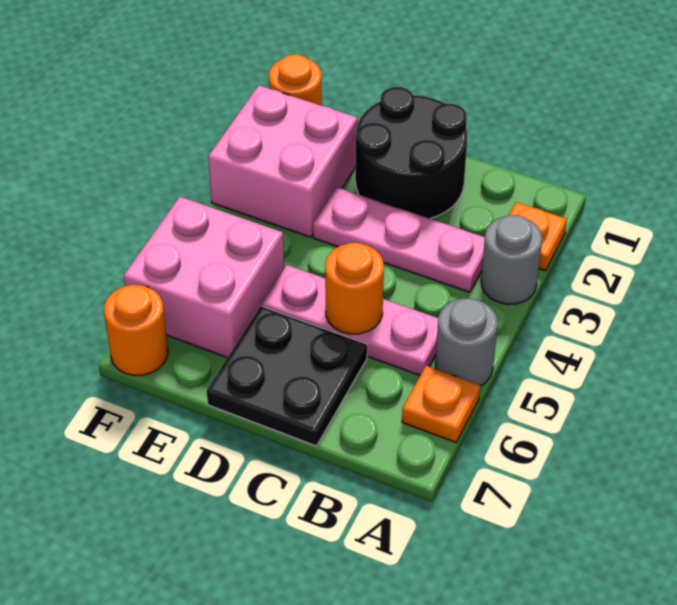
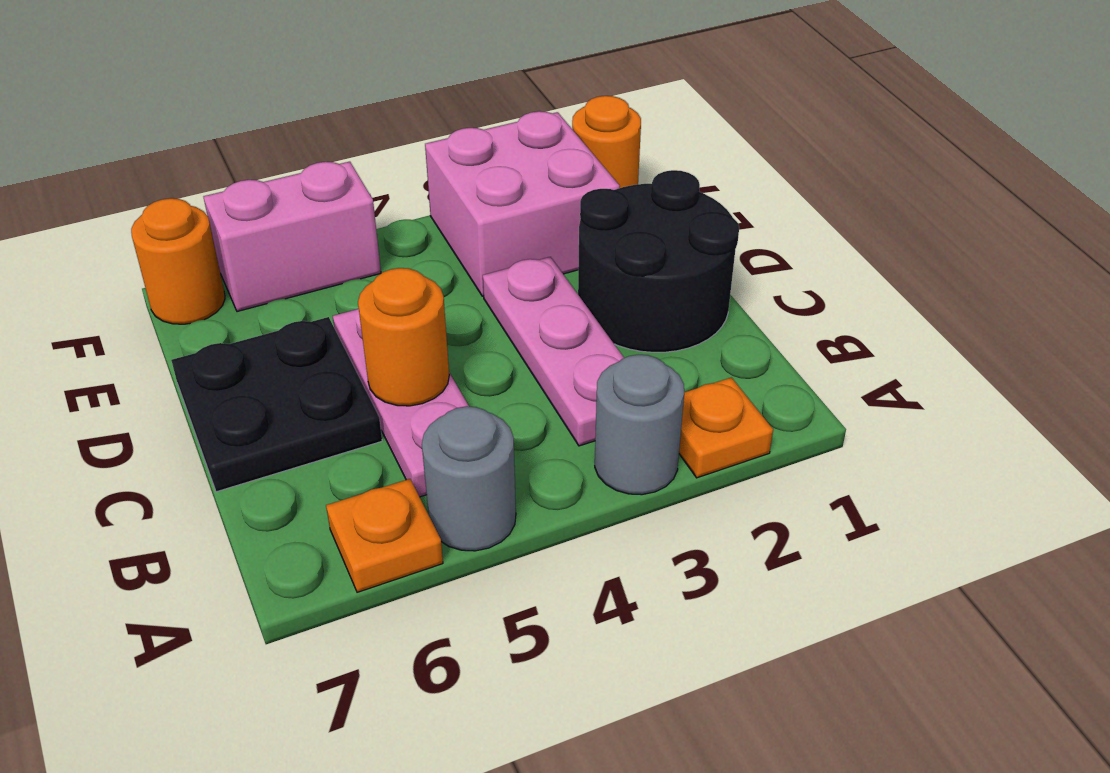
pink brick E5:F6 level 1 -> pink brick F5:F6 level 1

